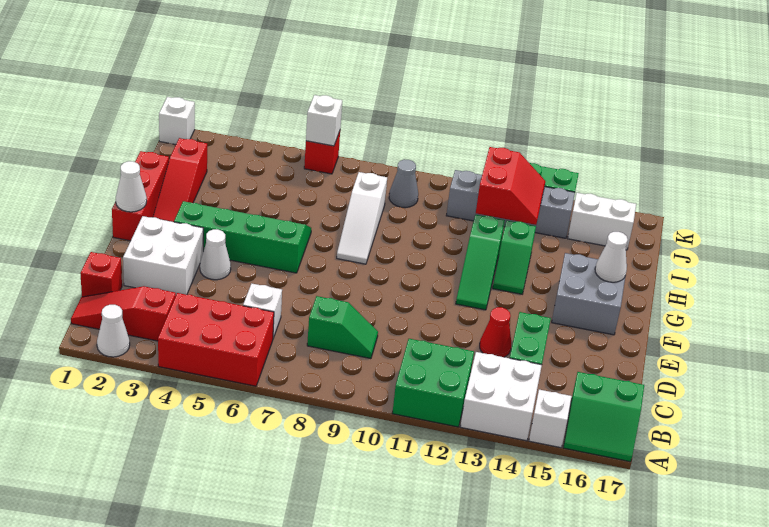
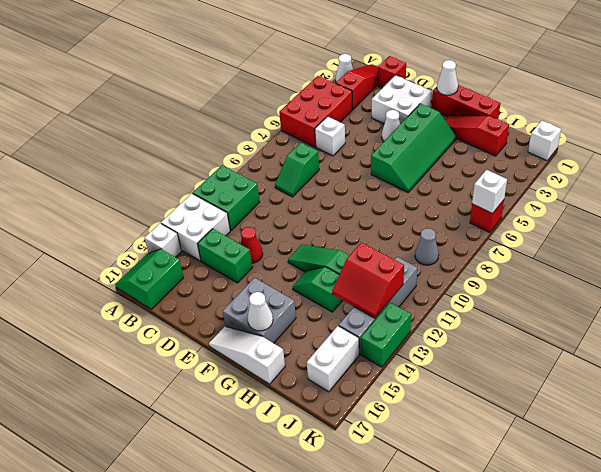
white slope G8:I8 level 1 top I -> white slope F17:H17 level 1 top H

